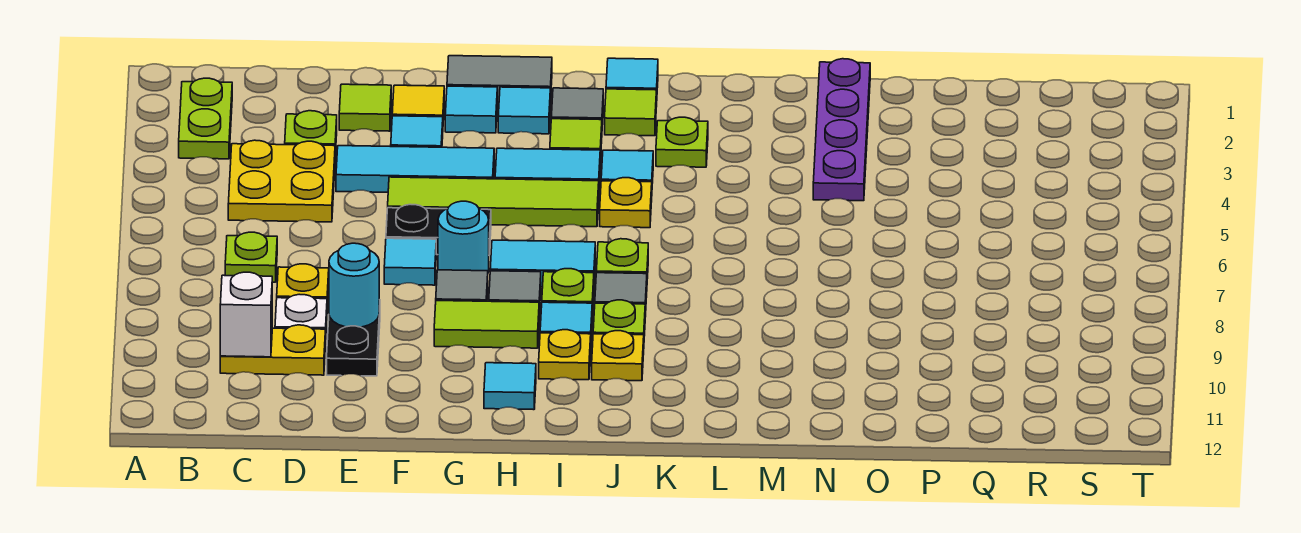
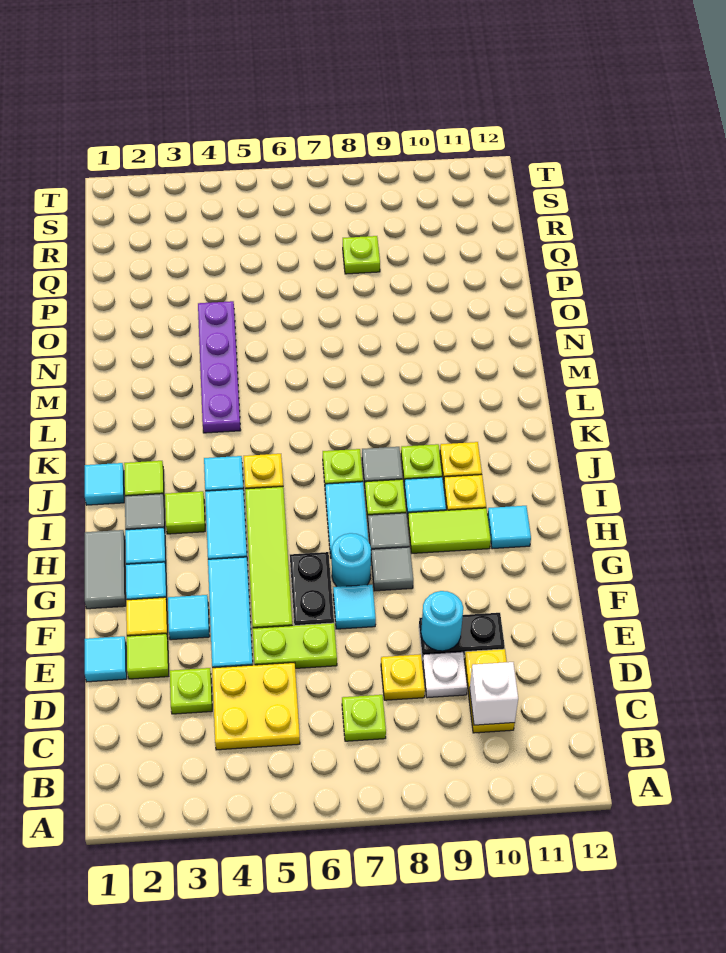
lime plate B2:B3 level 1 -> lime plate E5:E6 level 1
none -> cyan tile E1 level 1
lime tile G9:H9 level 1 -> lime tile H9:H10 level 1
lime plate K3 level 1 -> lime plate Q8 level 1
purple plate N1:N4 level 1 -> purple plate L4:O4 level 1

